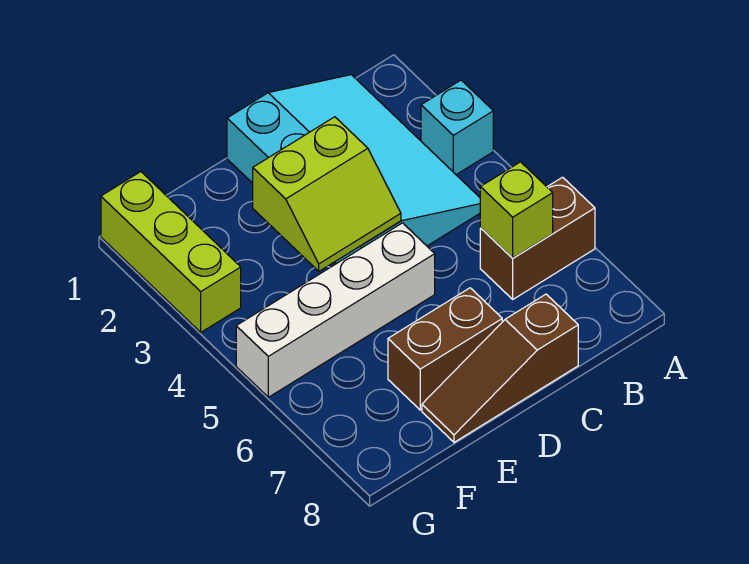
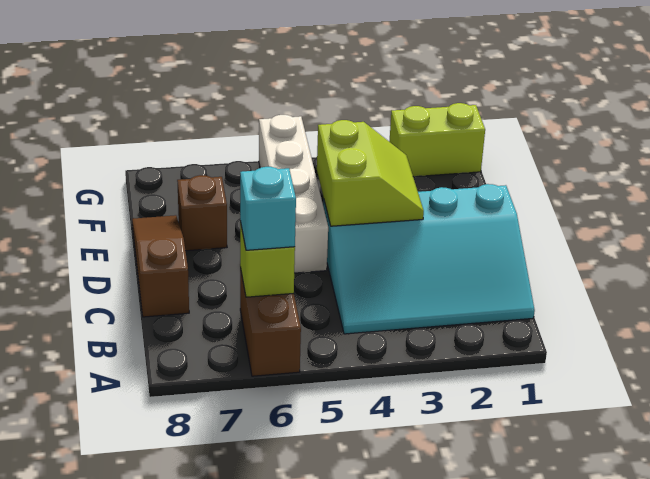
cyan brick A3 level 1 -> cyan brick B6 level 3
lime slope D3:E4 level 2 top 3 -> lime slope D3:E4 level 2 top 4
brown brick D7:E7 level 1 -> brown brick E7 level 1
lime brick G1:G3 level 1 -> lime brick G1:G2 level 1

